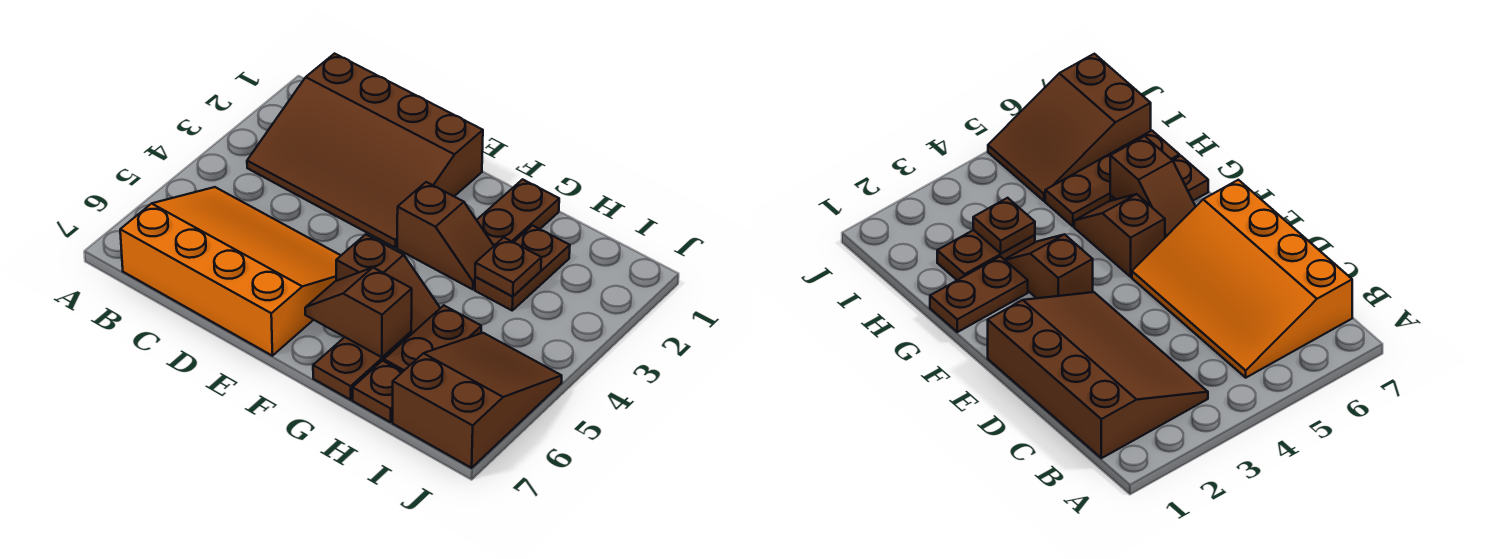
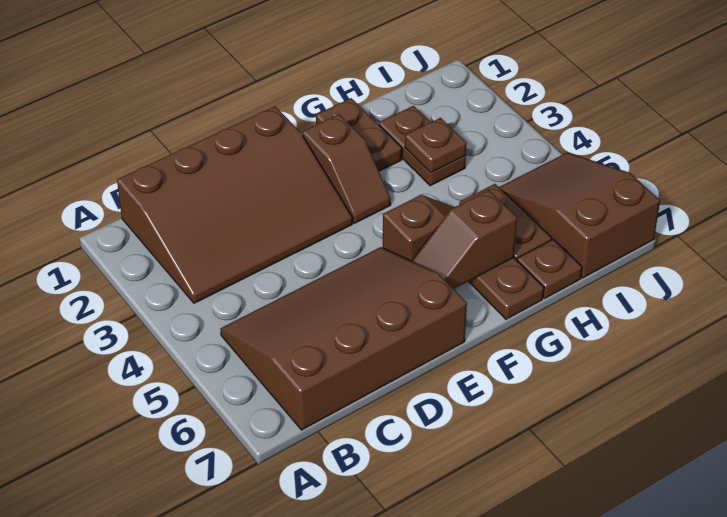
orange slope B5:E7 level 1 top 7 -> brown slope B5:E7 level 1 top 7
brown slope F3:G3 level 1 top F -> brown slope F2:F3 level 1 top 2

